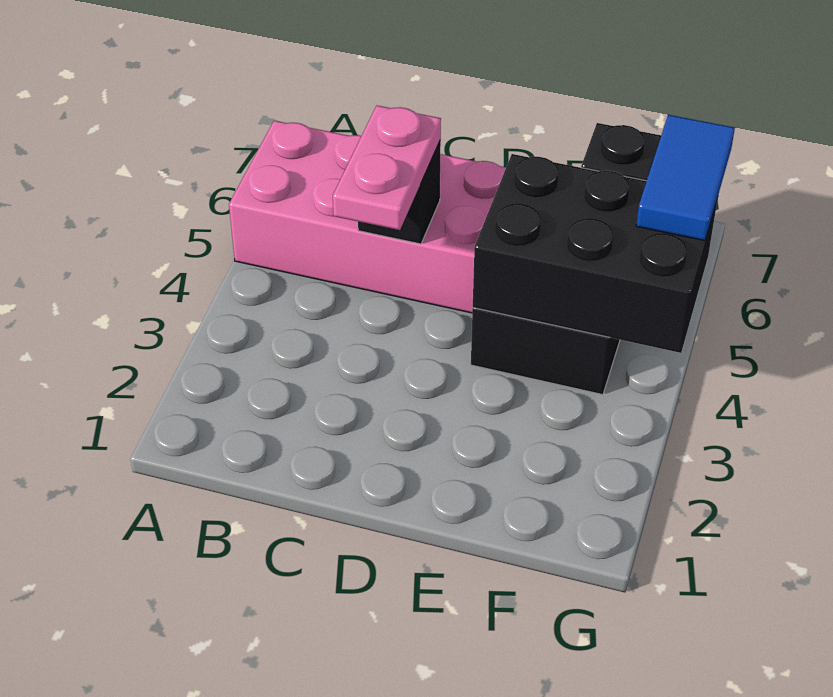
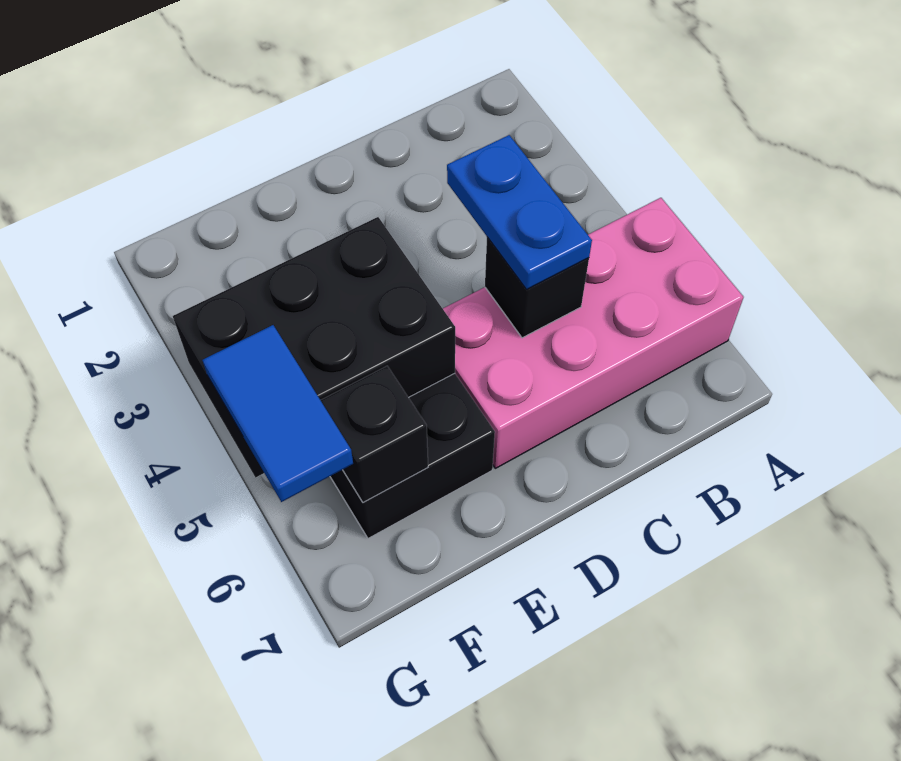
pink plate C4:C5 level 3 -> blue plate C4:C5 level 3

